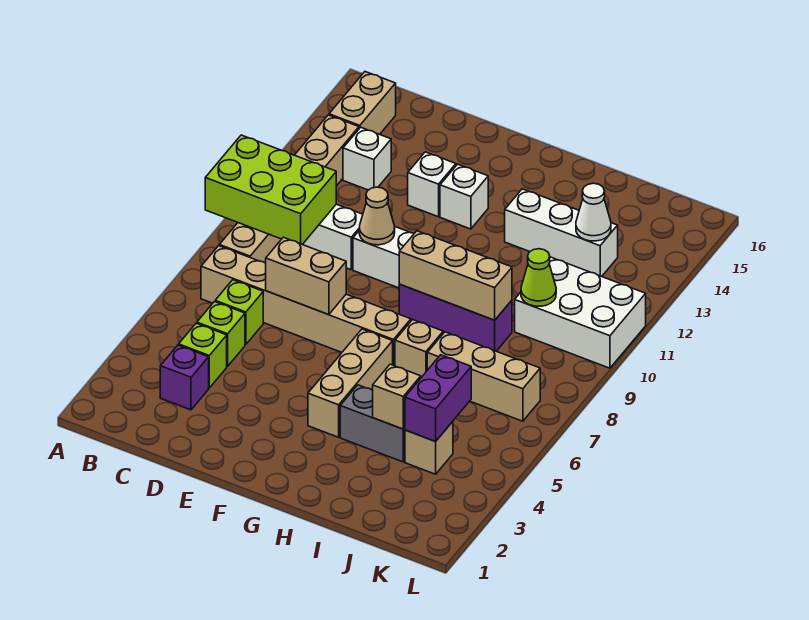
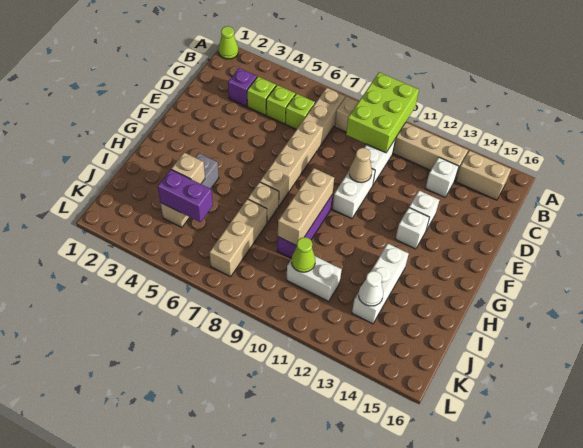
none -> lime cone A1 level 1
tan brick D7:E7 level 2 -> none
tan brick G4:G6 level 1 -> none
white brick J10:L11 level 1 -> white brick J10:J11 level 1

